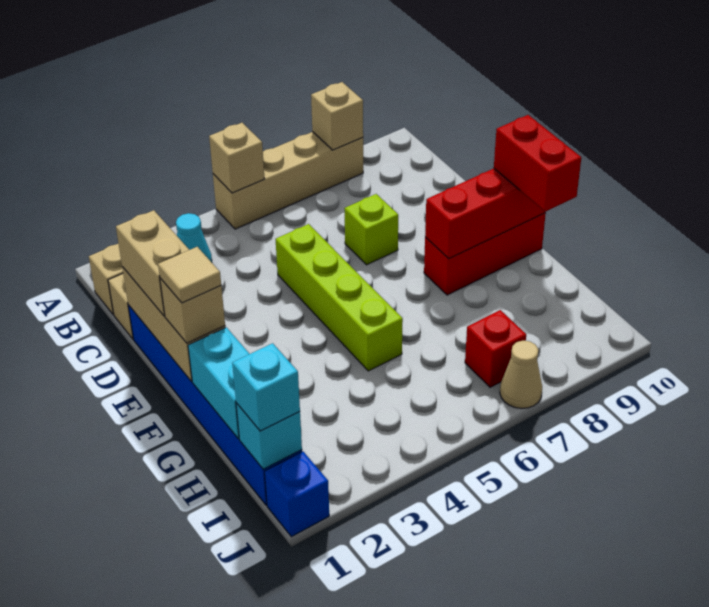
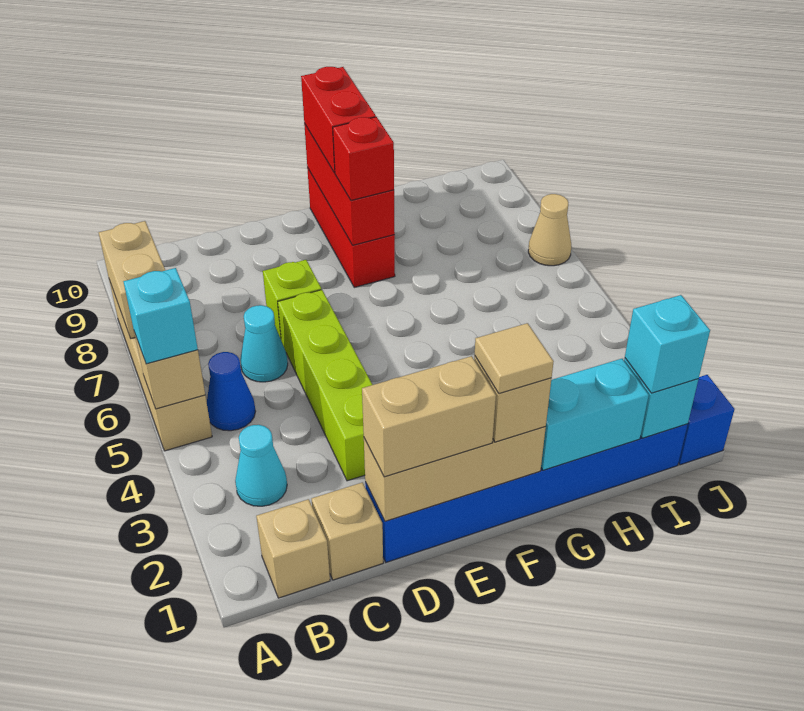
none -> cyan brick A5 level 3
tan brick A8 level 2 -> tan brick A7:A8 level 2
none -> blue cone B5 level 1
none -> cyan cone C6 level 1
lime brick D5:G5 level 1 -> lime brick D3:D6 level 1
red brick F10:G10 level 3 -> red brick F9:F10 level 3
red brick I7 level 1 -> red brick F8 level 3

